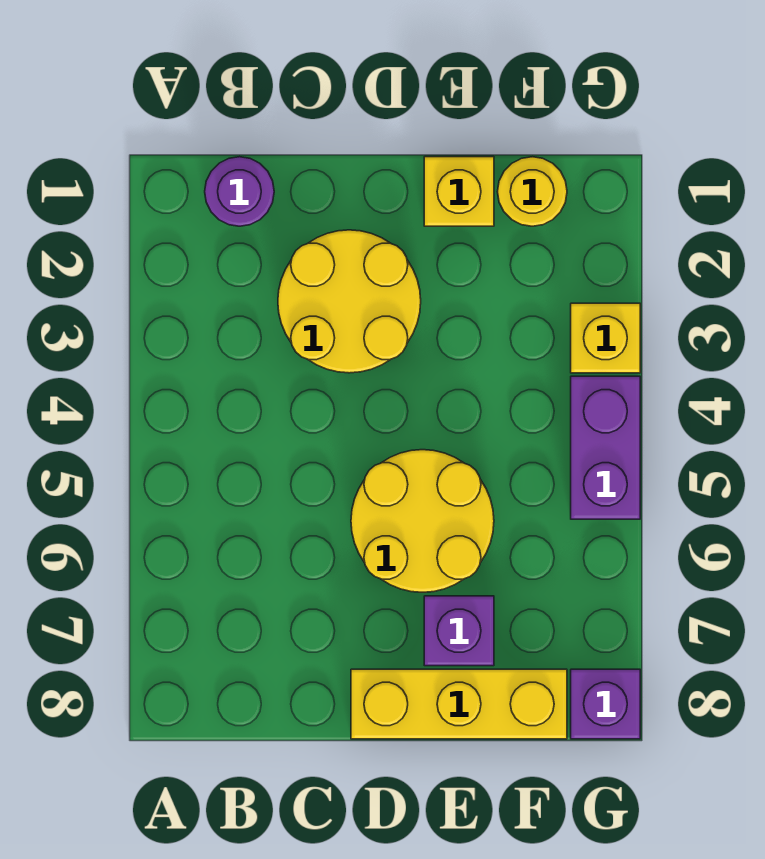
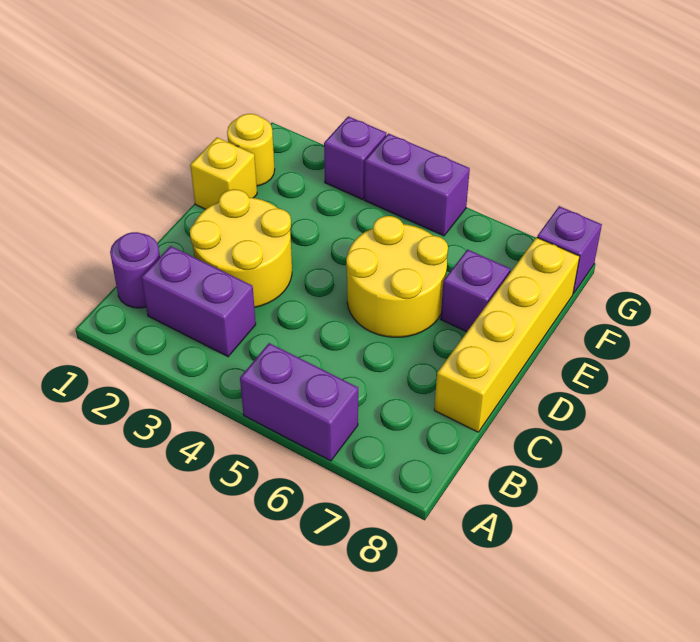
none -> purple brick A5:A6 level 1
none -> purple brick B2:B3 level 1
yellow brick D8:F8 level 1 -> yellow brick C8:F8 level 1
yellow brick G3 level 1 -> purple brick G3 level 1

